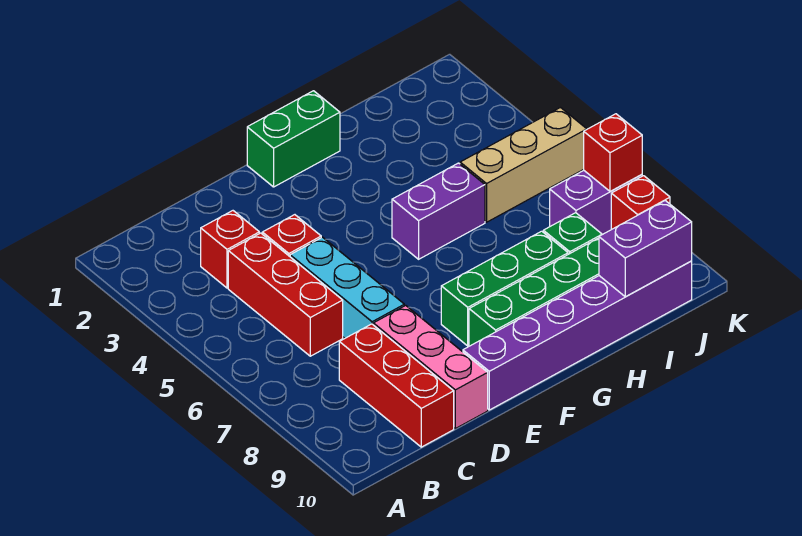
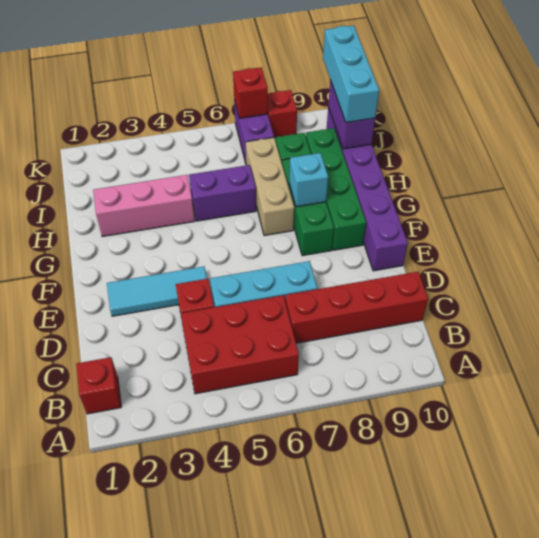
red brick C3 level 1 -> red brick B1 level 1
red brick C4:C6 level 1 -> red brick B4:C6 level 1
red brick C8:C10 level 1 -> red brick C7:C10 level 1
pink brick D8:D10 level 1 -> pink brick H2:H4 level 1
none -> cyan tile E2:E4 level 1
green brick F1:G1 level 1 -> none
purple brick G5:H5 level 1 -> purple brick H5:H6 level 1
none -> cyan brick G8 level 2
tan brick I5:K5 level 1 -> tan brick G7:I7 level 1
none -> cyan brick I10:K10 level 3

